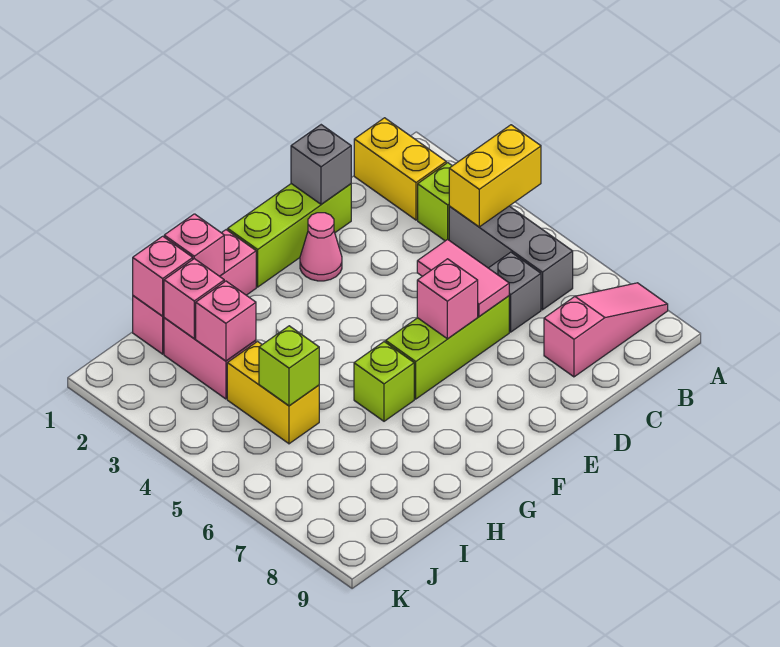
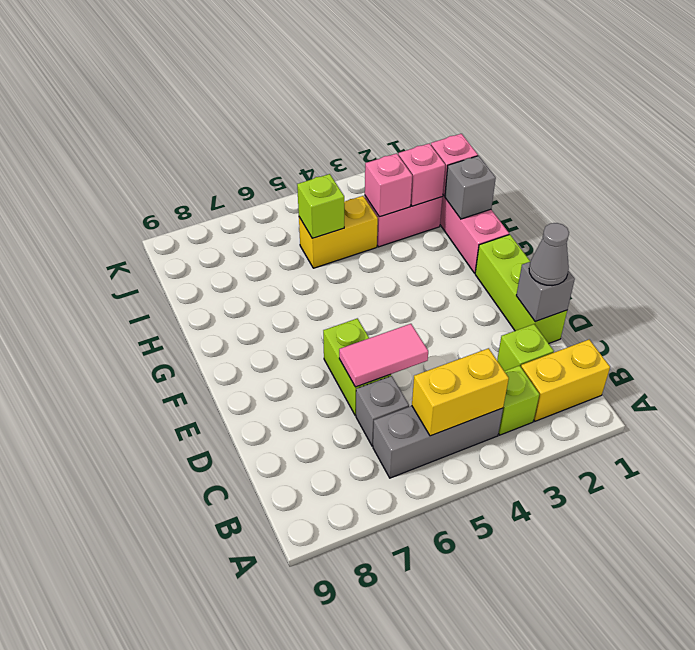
yellow brick A4:B4 level 2 -> yellow brick B4:B5 level 2
pink slope A8:C8 level 1 top C -> none
none -> grey cone D1 level 3
lime brick D6:F6 level 1 -> lime brick D6:E6 level 1
pink cone E2 level 1 -> none
pink brick E6 level 2 -> none
lime brick G6 level 1 -> lime brick C2 level 1
pink brick H1 level 2 -> grey brick H1 level 2

